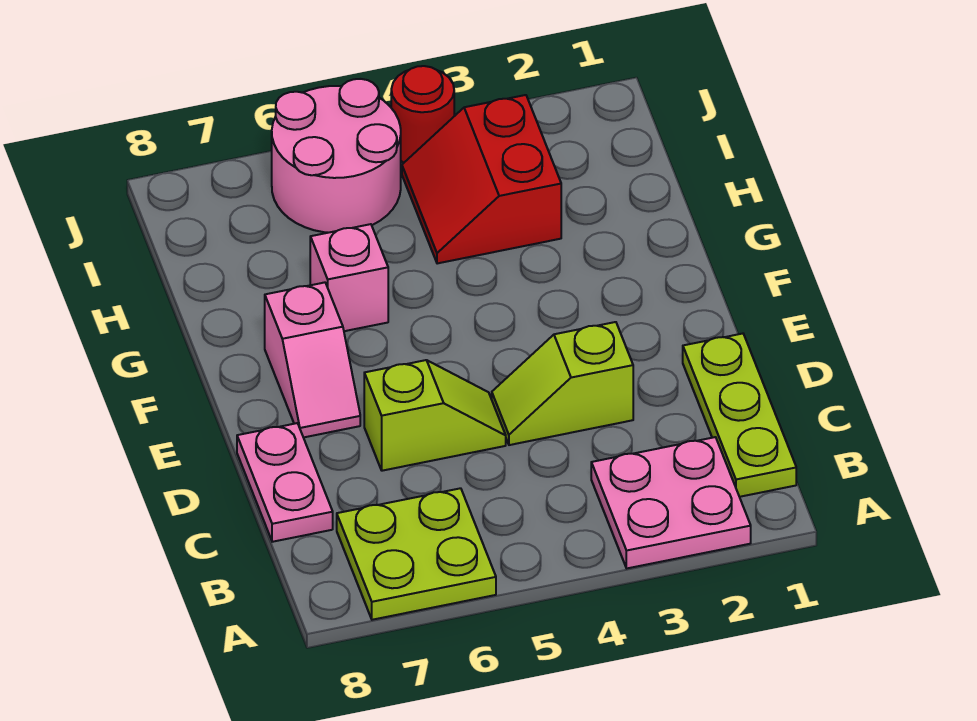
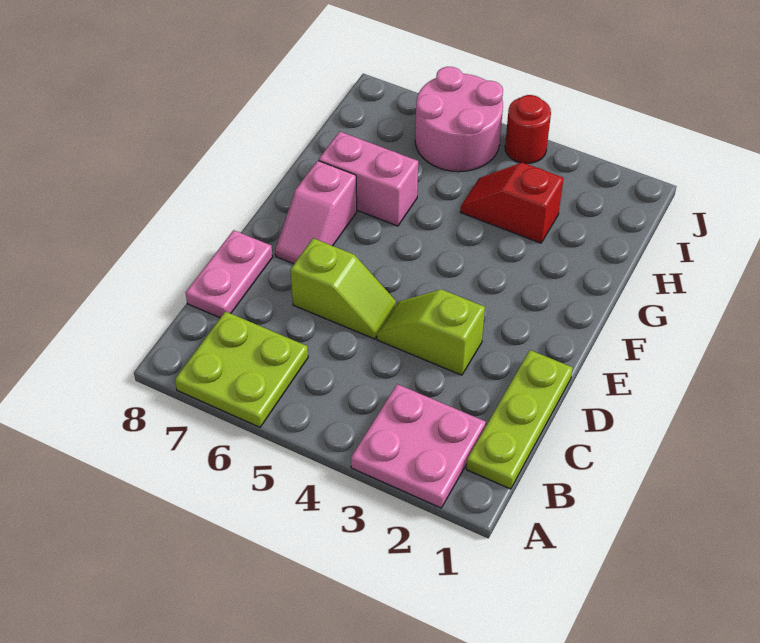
pink brick G6 level 1 -> pink brick G6:G7 level 1
red slope H3:I4 level 1 top 3 -> red slope H3:H4 level 1 top 3

